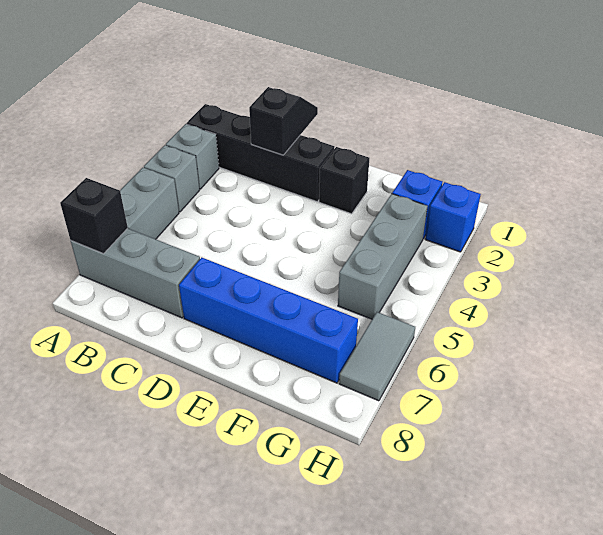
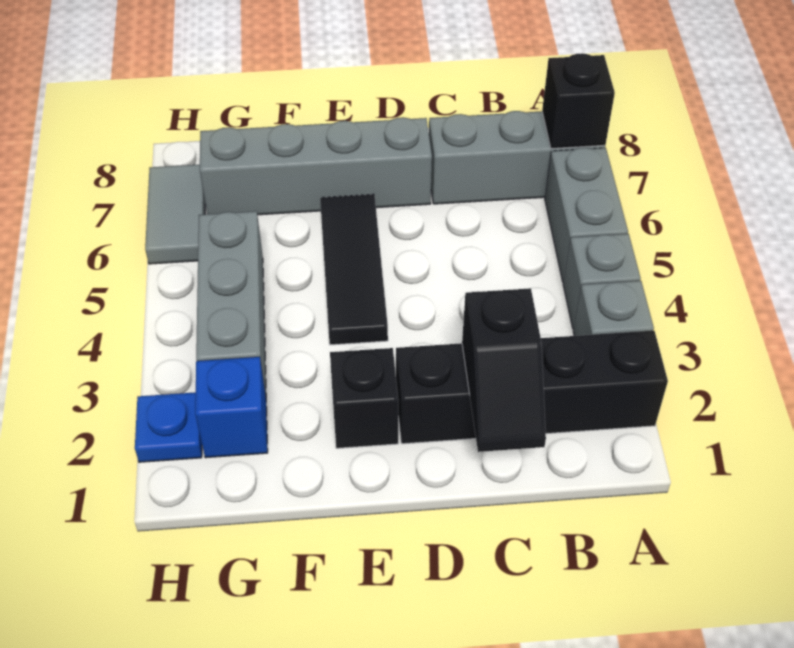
blue brick D7:G7 level 1 -> grey brick D7:G7 level 1
none -> black tile E4:E6 level 1
blue brick H2 level 1 -> blue plate H2 level 1

